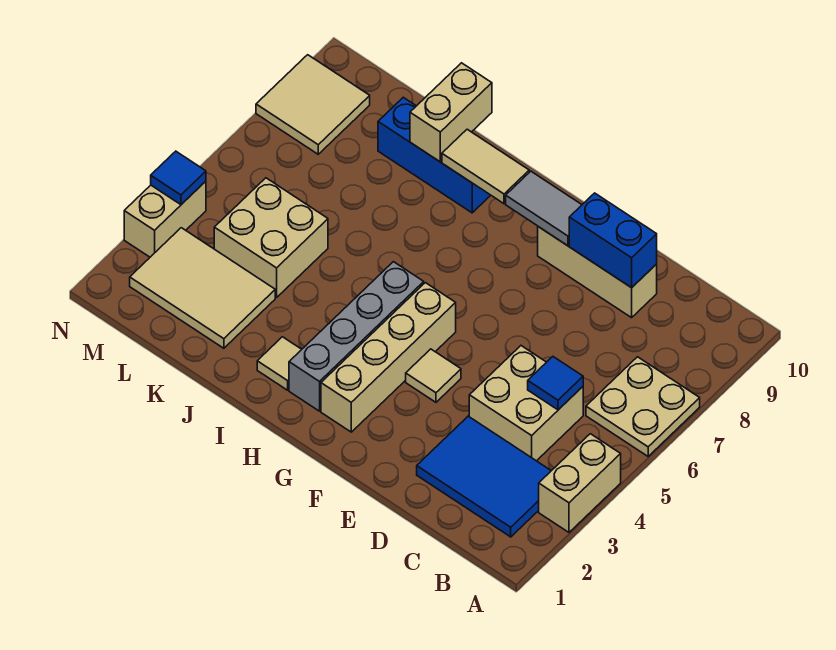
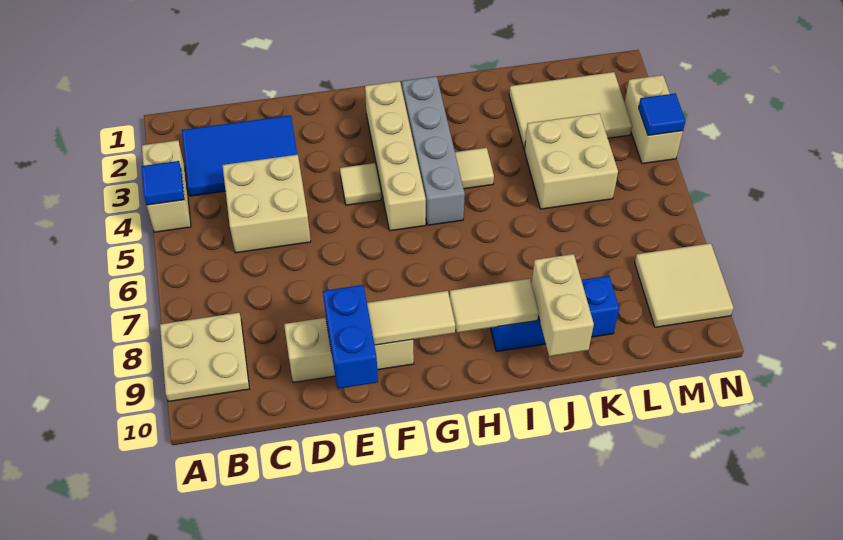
tan plate A6:B7 level 1 -> tan plate A8:B9 level 1
blue tile C5 level 2 -> blue tile A4 level 2
blue brick D9:E9 level 2 -> blue brick E9:E10 level 2
grey tile F9:G9 level 2 -> tan tile F9:G9 level 2
tan tile I2 level 1 -> tan tile I4 level 1

